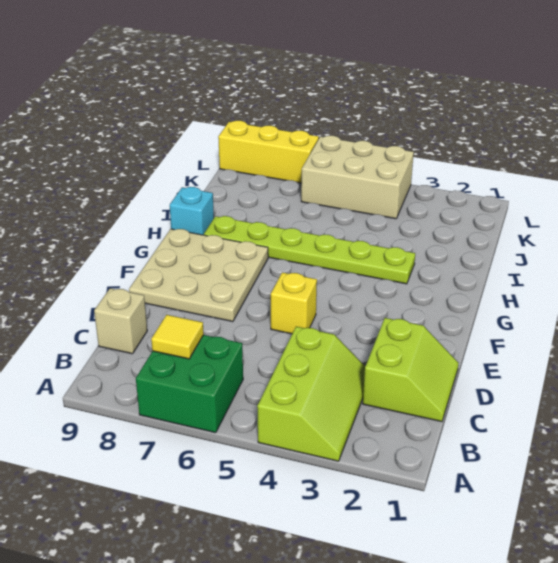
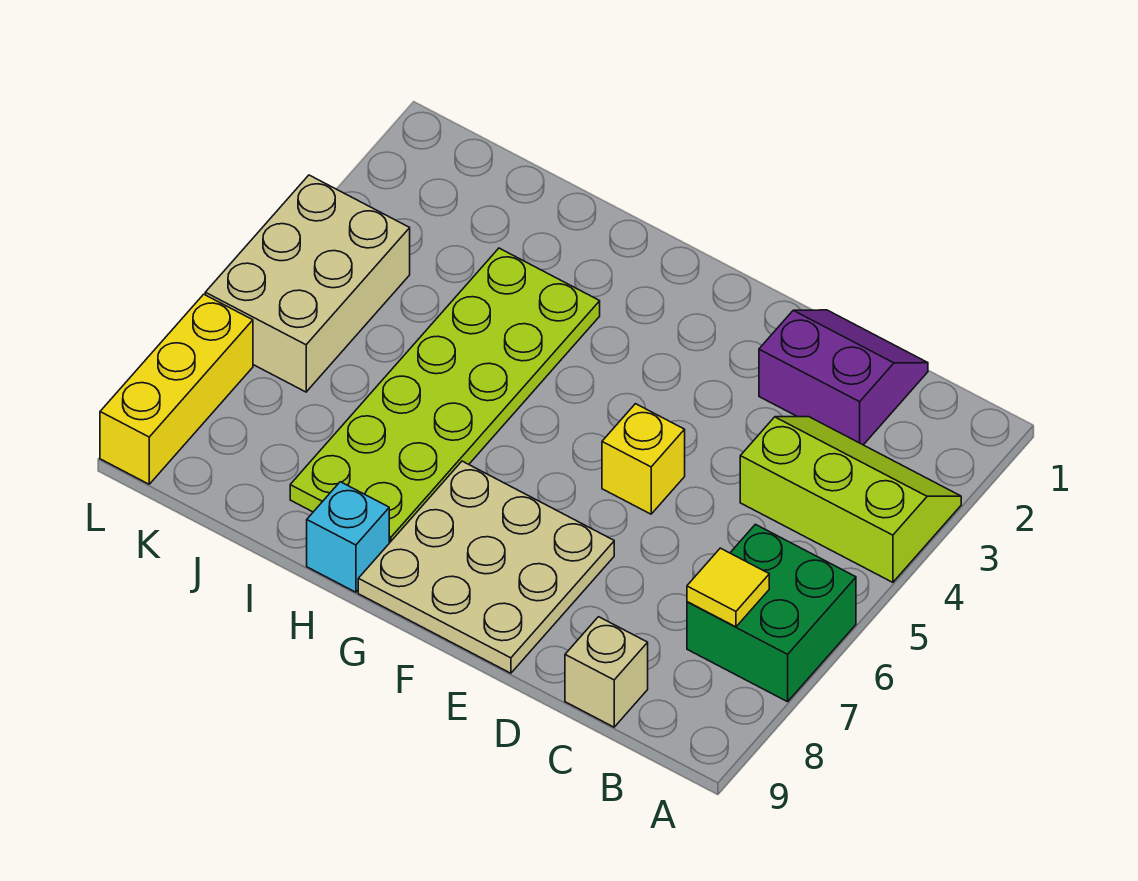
lime slope C1:D2 level 1 top 2 -> purple slope C1:D2 level 1 top 2
lime plate H3:H8 level 1 -> lime plate H3:I8 level 1

